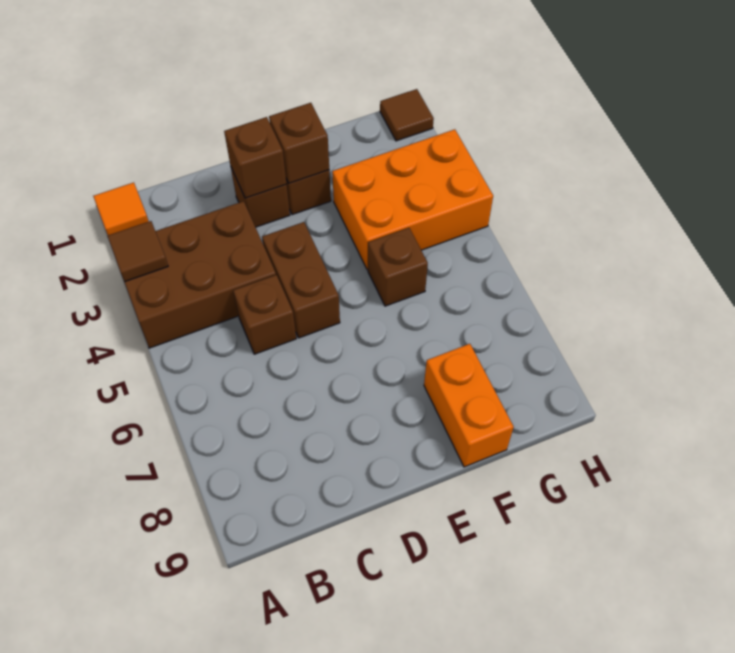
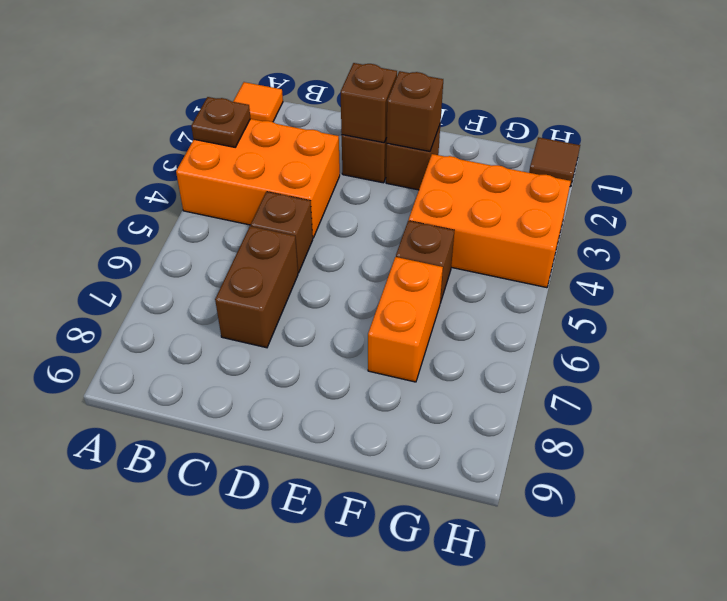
brown brick A3:C4 level 1 -> orange brick A3:C4 level 1
brown tile A3 level 2 -> brown plate A3 level 2
brown brick D4:D5 level 1 -> brown brick C6:C7 level 1
orange brick F8:F9 level 1 -> orange brick F6:F7 level 1

